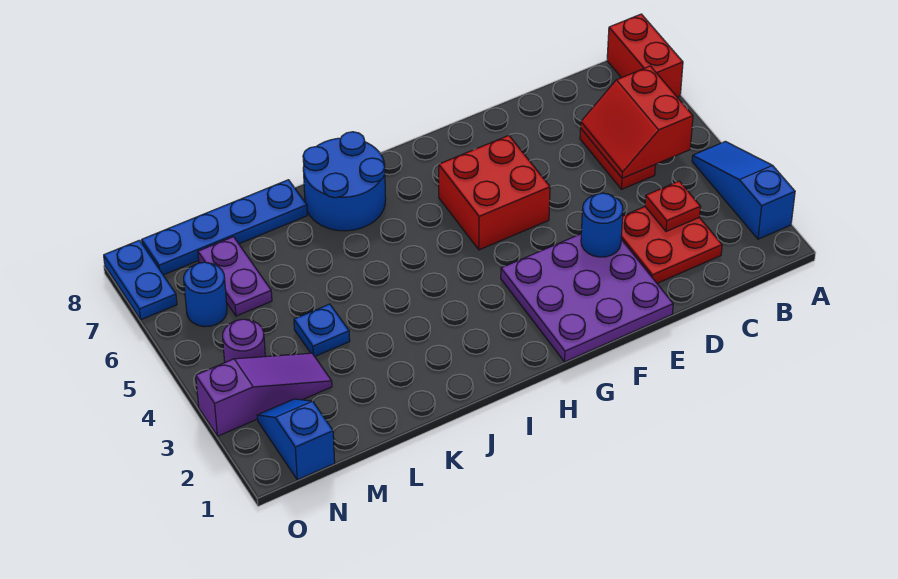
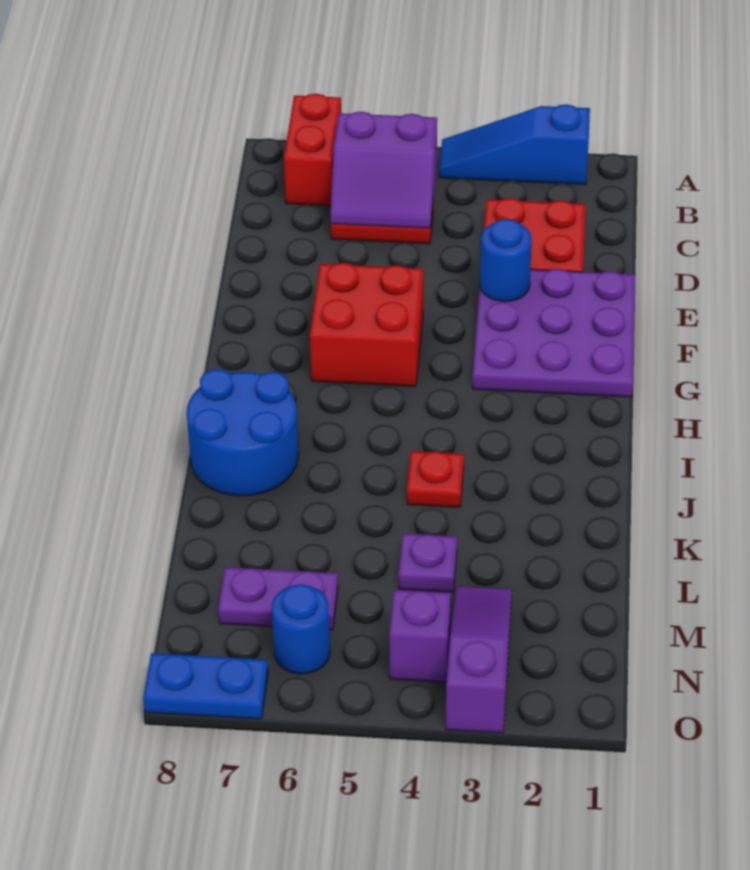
red brick A7:A8 level 1 -> red brick A7:B7 level 1
red slope B5:C6 level 2 top B -> purple slope B5:C6 level 2 top B
red plate C3 level 2 -> red plate J4 level 1
blue plate K8:N8 level 1 -> none
blue plate L4 level 1 -> purple plate L4 level 1
blue slope N1:N2 level 1 top 1 -> none
purple round brick N4 level 1 -> purple brick N4 level 1

